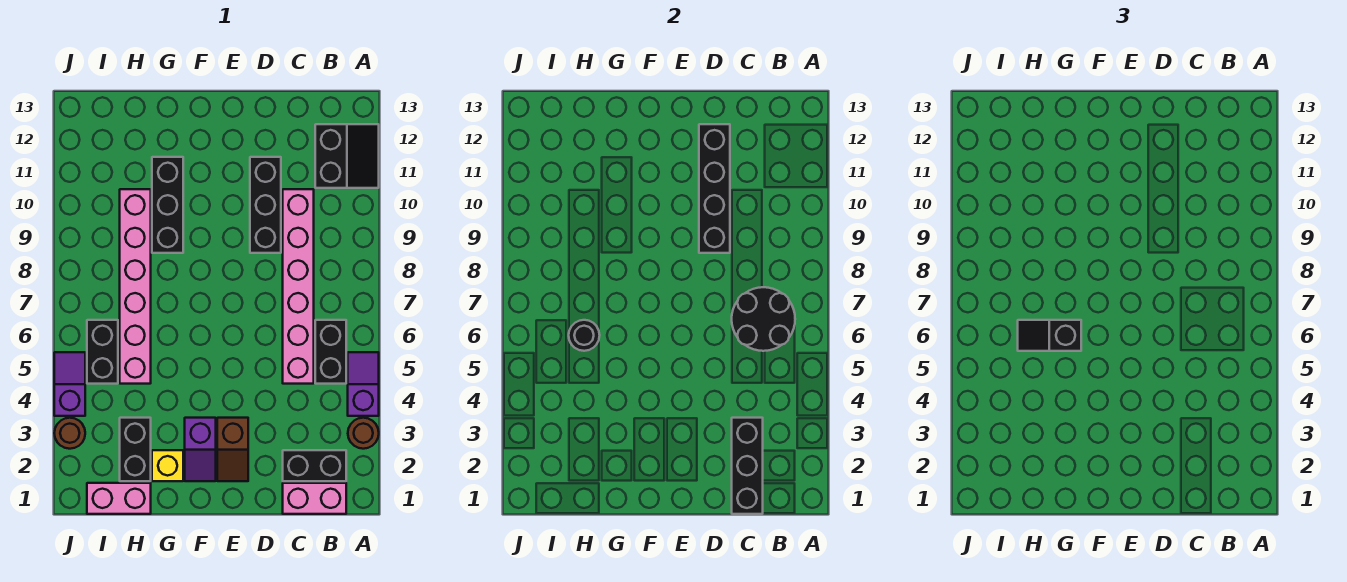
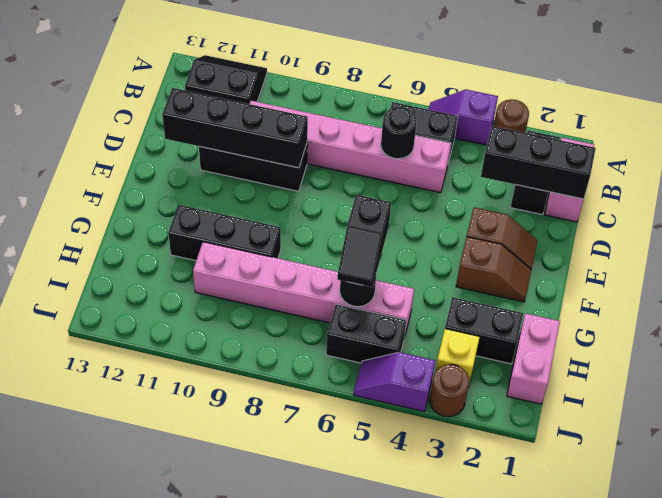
black round brick B6:C7 level 2 -> black round brick C6 level 2
purple slope F2:F3 level 1 top 3 -> brown slope F2:F3 level 1 top 3
yellow brick G2 level 1 -> yellow brick I3 level 1

